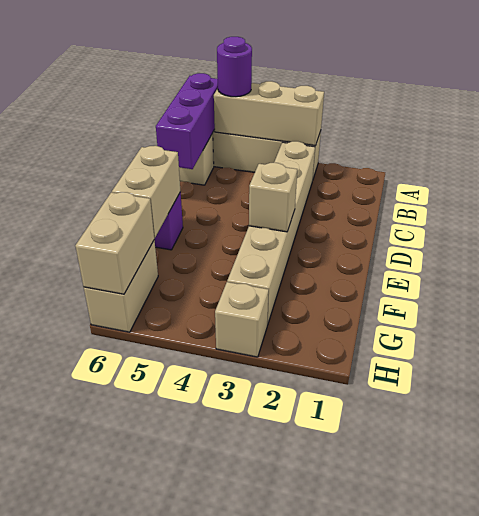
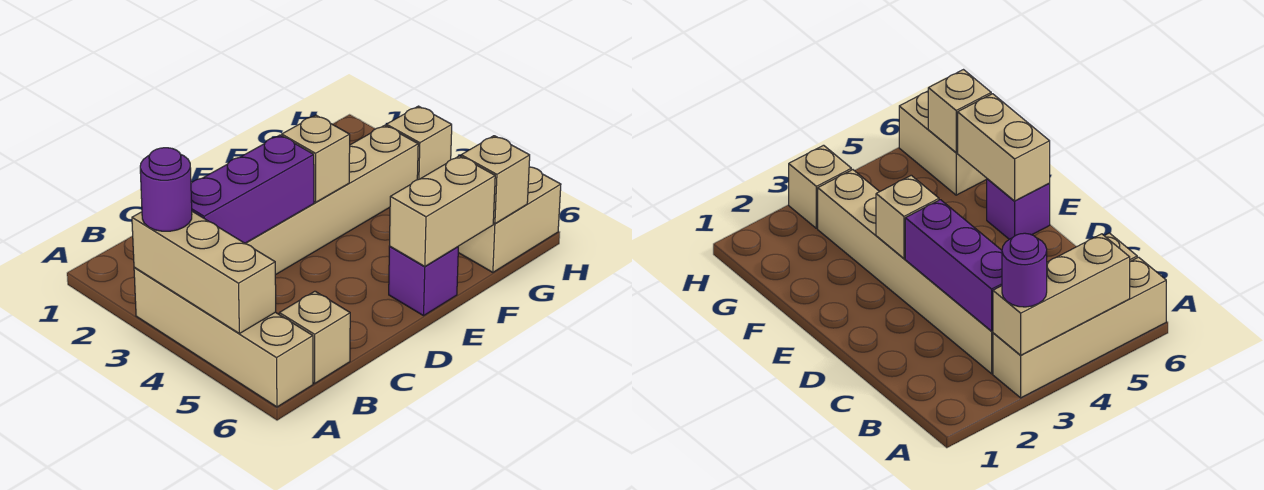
purple round brick A5 level 3 -> purple round brick A3 level 3
purple brick A6:C6 level 2 -> purple brick B3:D3 level 2
tan brick G6:H6 level 2 -> tan brick G6 level 2

